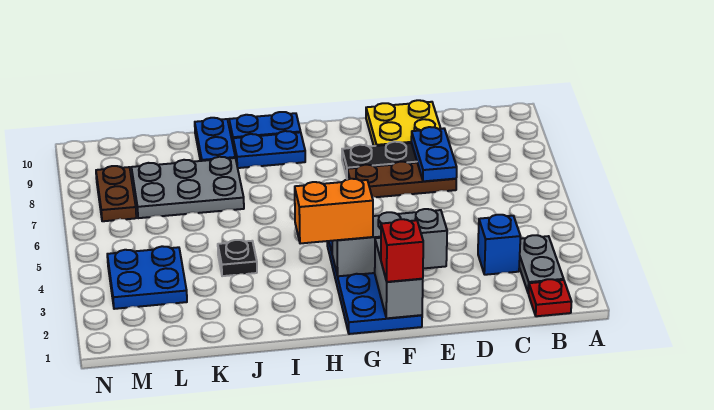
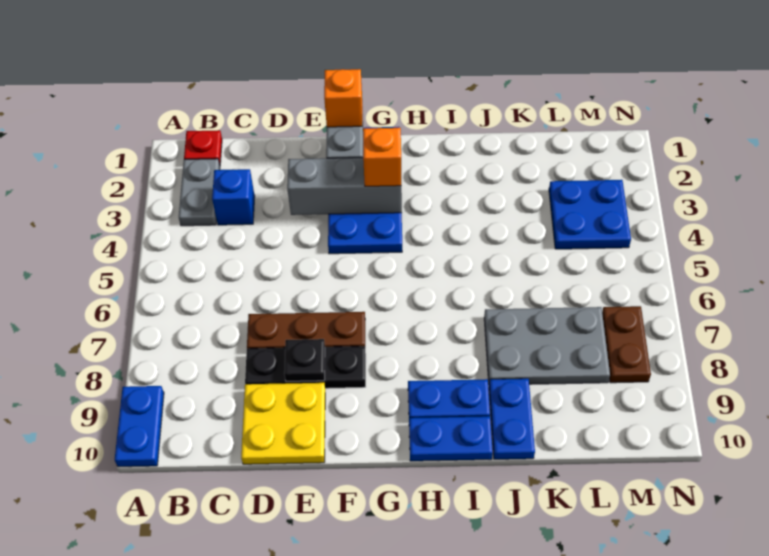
blue plate D7:D8 level 2 -> blue plate A9:A10 level 1
red brick F1 level 3 -> orange brick F1 level 3
orange brick G3:H3 level 3 -> orange brick G3 level 3
black plate J4 level 1 -> black plate E8 level 2

